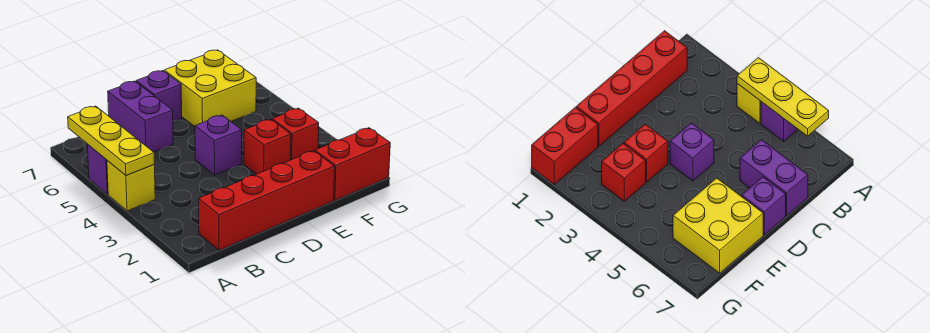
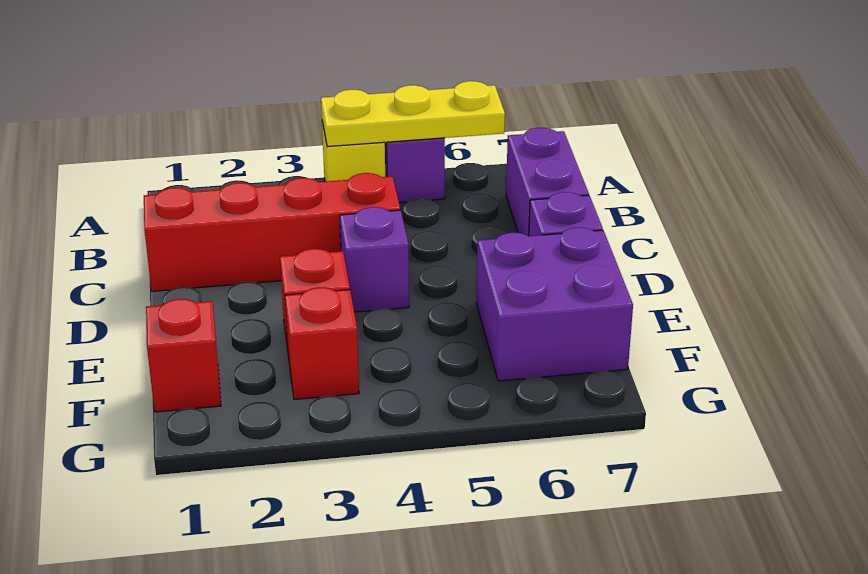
red brick B1:E1 level 1 -> red brick C1:C4 level 1
purple brick C6:C7 level 1 -> purple brick B7:C7 level 1
yellow brick E6:F7 level 1 -> purple brick E6:F7 level 1
red brick F1:G1 level 1 -> red brick F1 level 1

